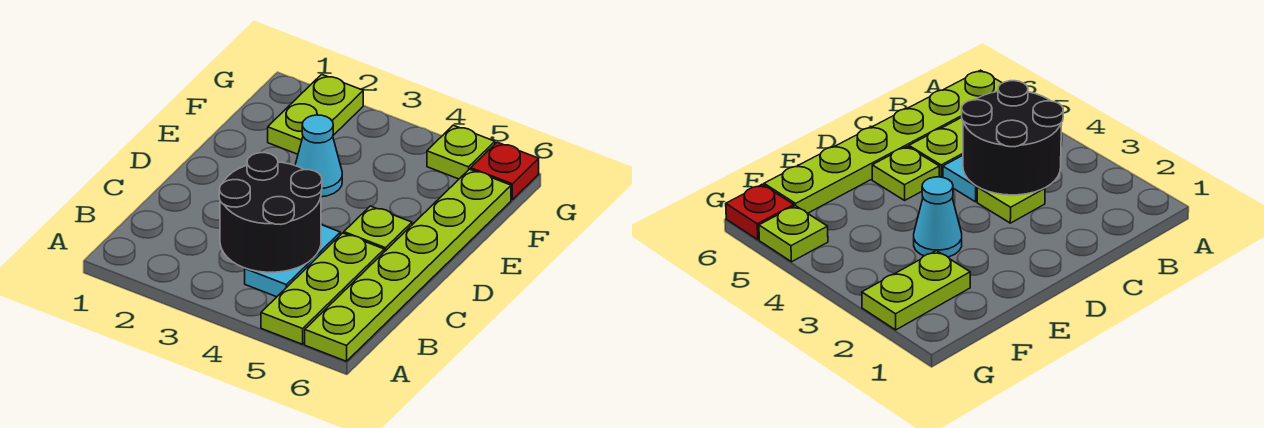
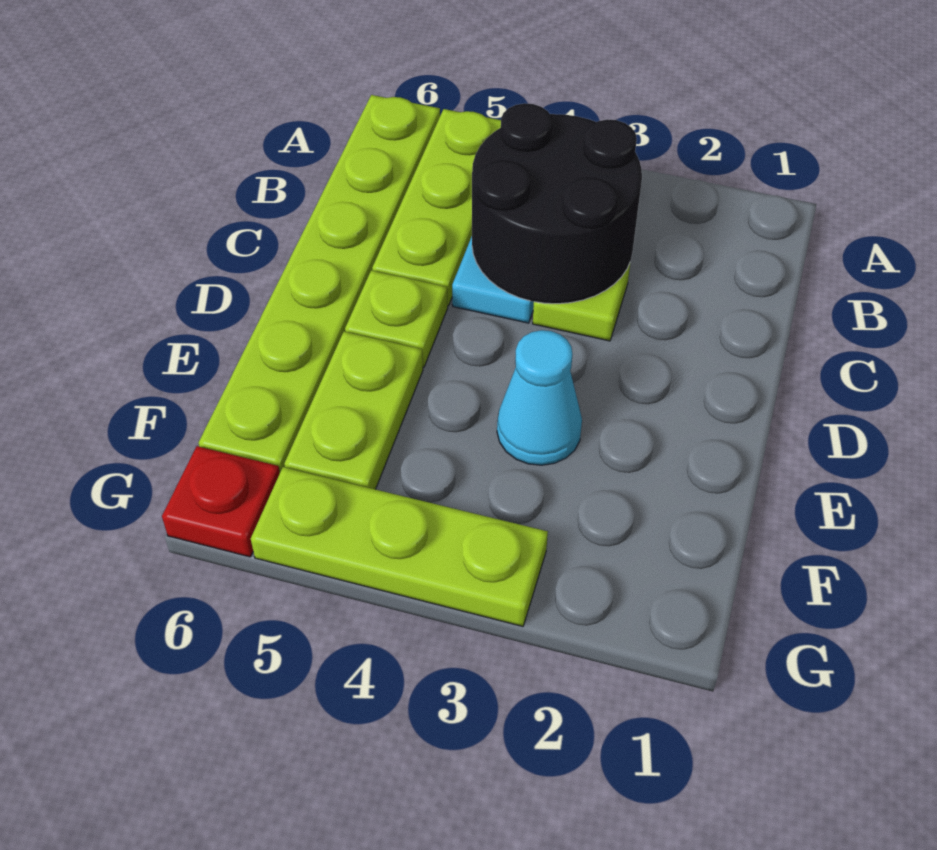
lime plate F2:G2 level 1 -> lime plate E5:F5 level 1
lime plate G5 level 1 -> lime plate G3:G5 level 1

